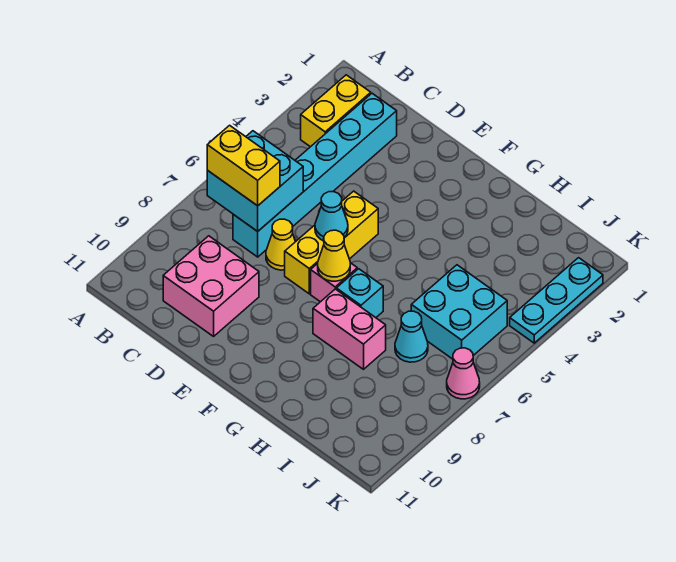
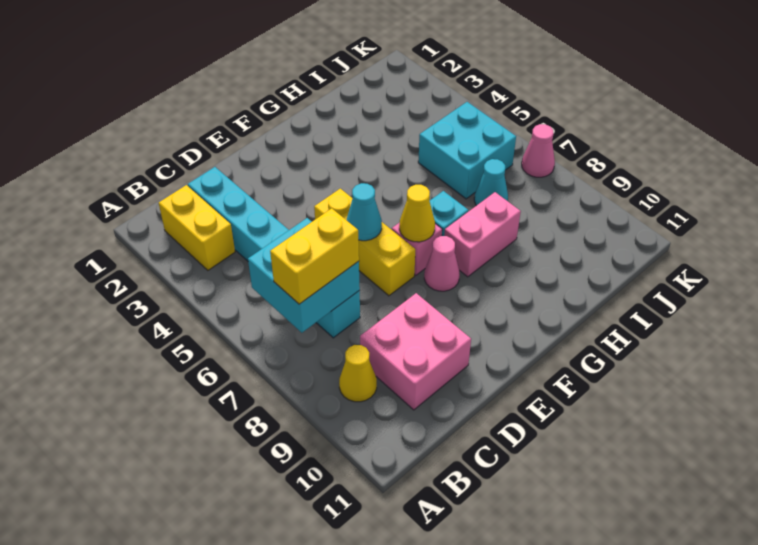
yellow cone D7 level 1 -> yellow cone B9 level 1
none -> pink cone F8 level 1
cyan plate K2:K4 level 1 -> none

